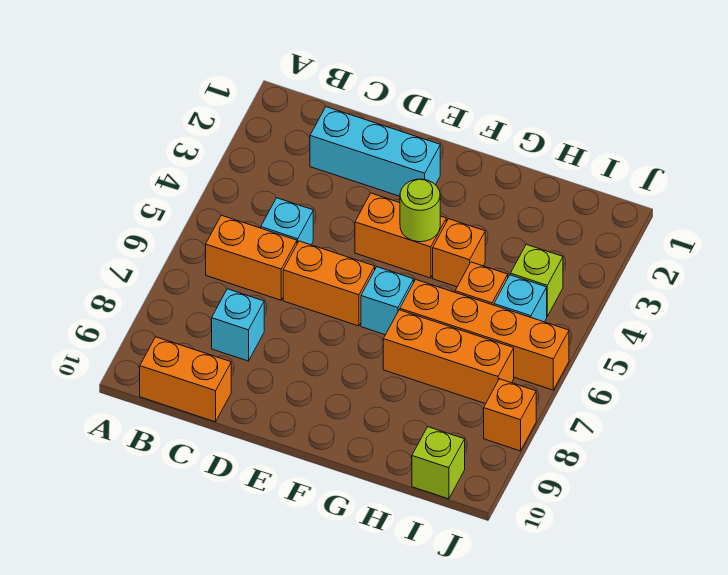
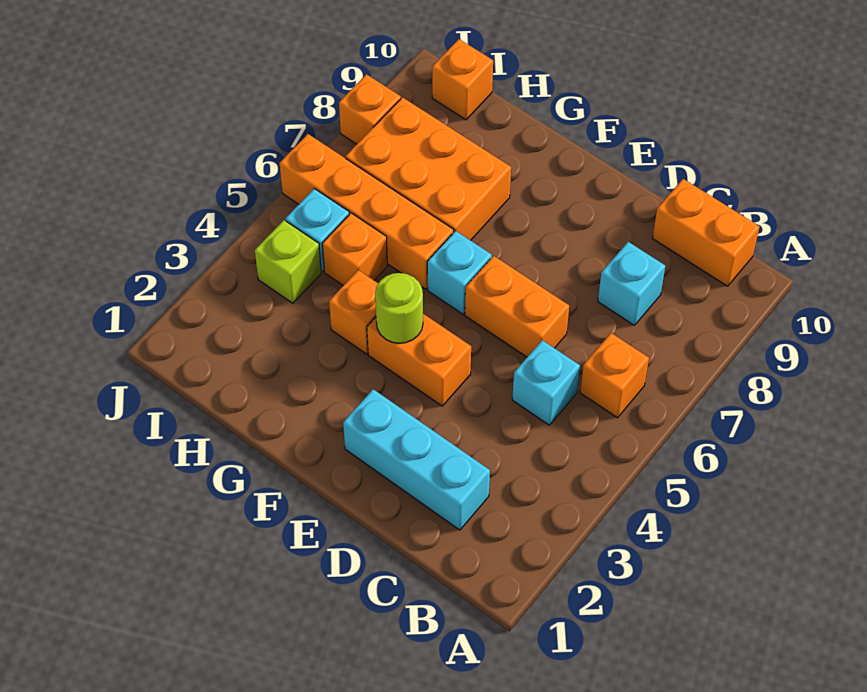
orange brick B6:C6 level 1 -> orange brick B6 level 1
orange brick G7:I7 level 1 -> orange brick G7:I8 level 1
lime brick I10 level 1 -> orange brick I10 level 1

